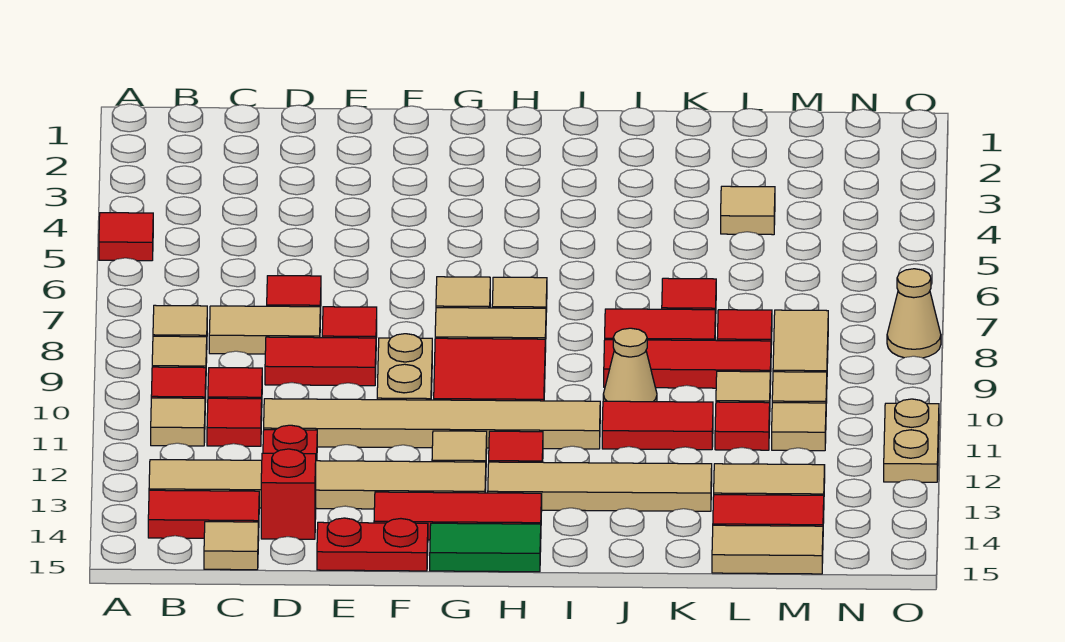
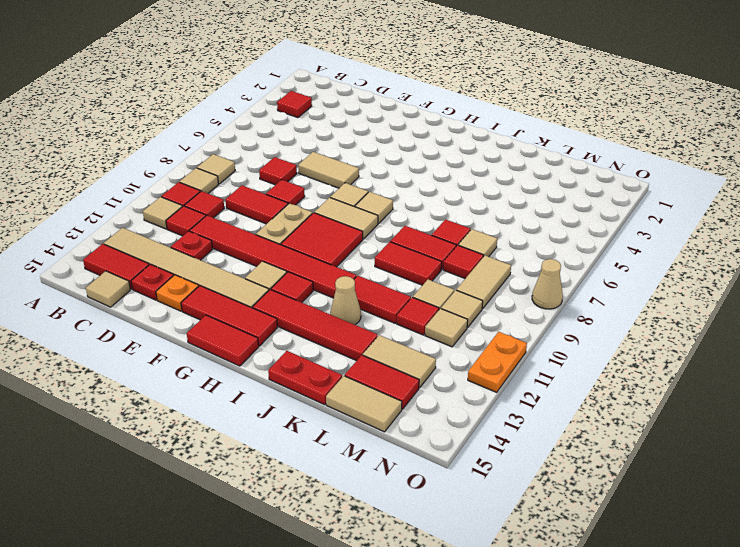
red tile A5 level 1 -> red tile B3 level 1
tan tile C8:D8 level 1 -> tan tile E6:F6 level 1
tan tile D11:I11 level 1 -> red tile D11:I11 level 1
red brick D14 level 1 -> red plate D14 level 1
none -> orange plate E14 level 1
red plate E15:F15 level 1 -> red plate J15:K15 level 1
green tile G15:H15 level 1 -> red tile G15:H15 level 1
tan tile H13:K13 level 1 -> red tile H13:K13 level 1
red tile J9:L9 level 1 -> red tile J9:K9 level 1
tan cone J10 level 1 -> tan cone J12 level 1
tan tile L4 level 1 -> tan tile L7 level 1
tan plate O11:O12 level 1 -> orange plate O11:O12 level 1

